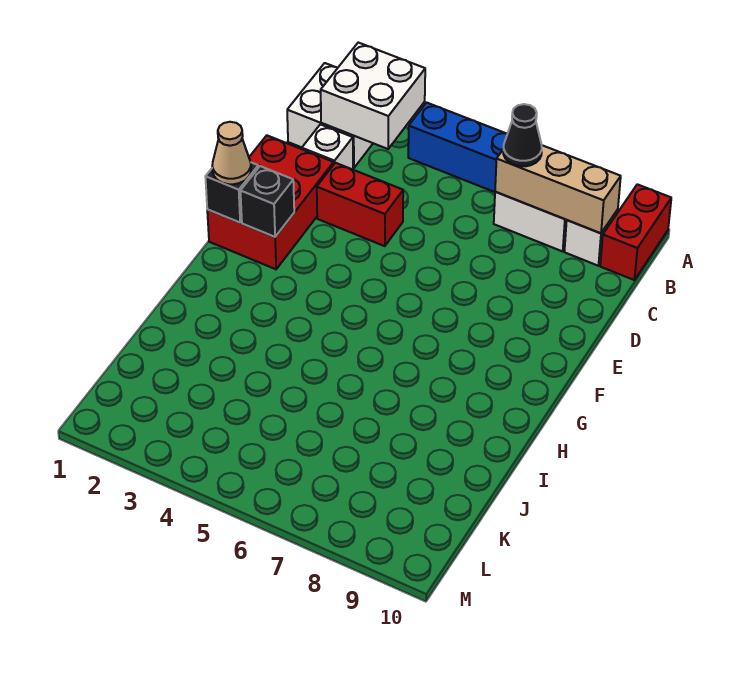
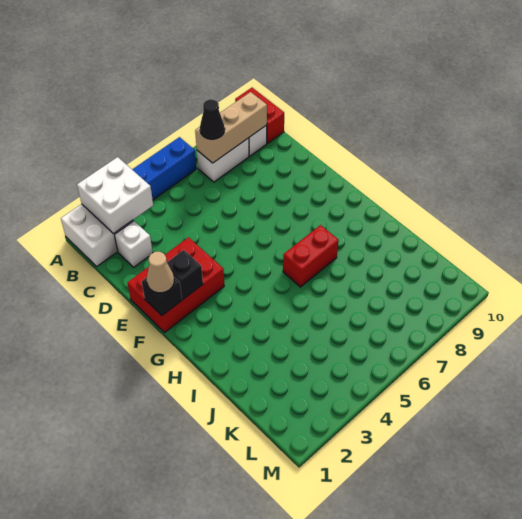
red brick D1:F2 level 1 -> red brick E1:F3 level 1
red brick D3:D4 level 1 -> red brick H6:H7 level 1

